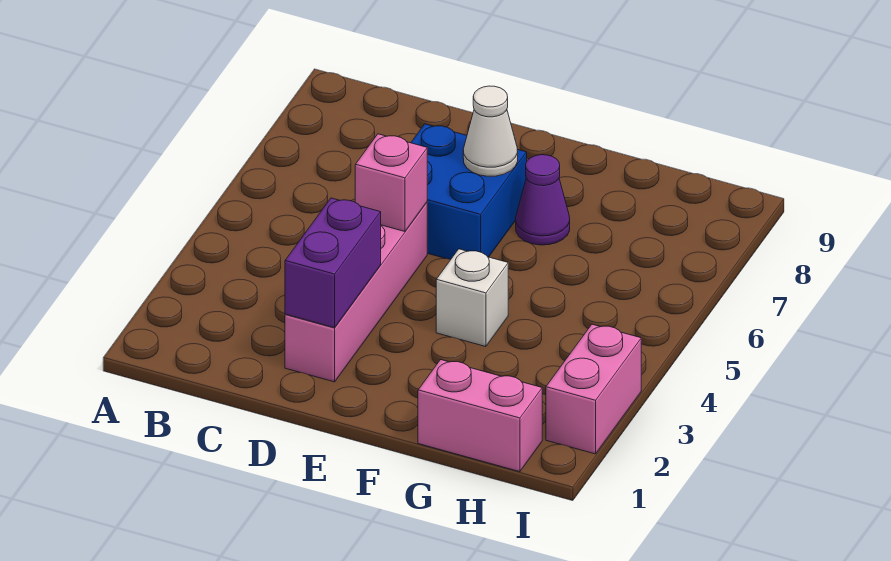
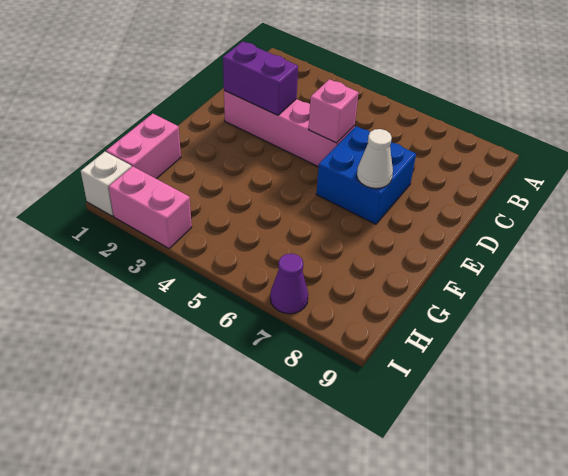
white brick F4 level 1 -> white brick I1 level 1
purple cone F7 level 1 -> purple cone I7 level 1

